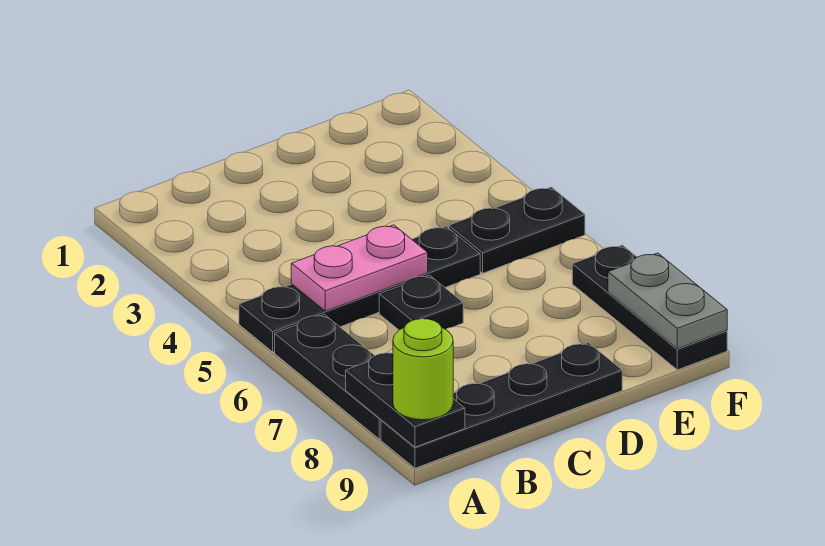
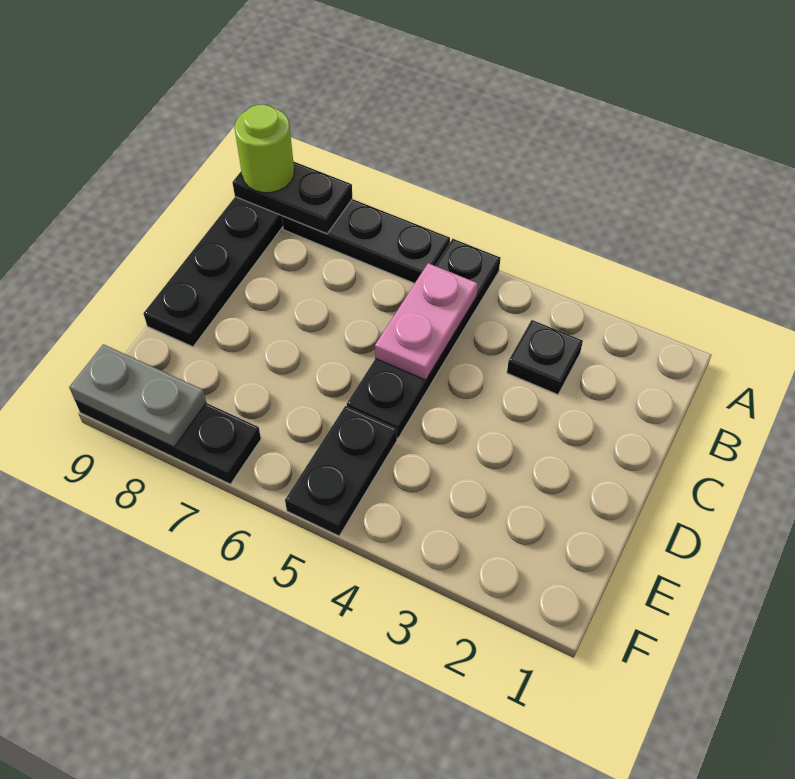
black plate C6 level 1 -> black plate B3 level 1

